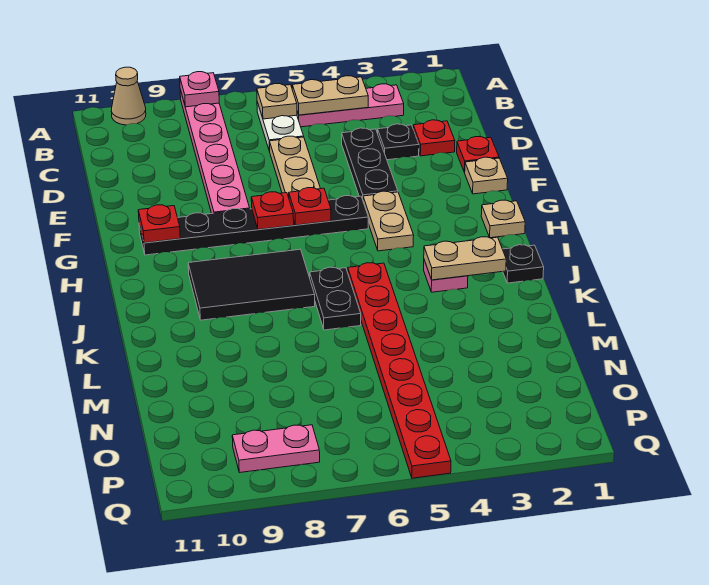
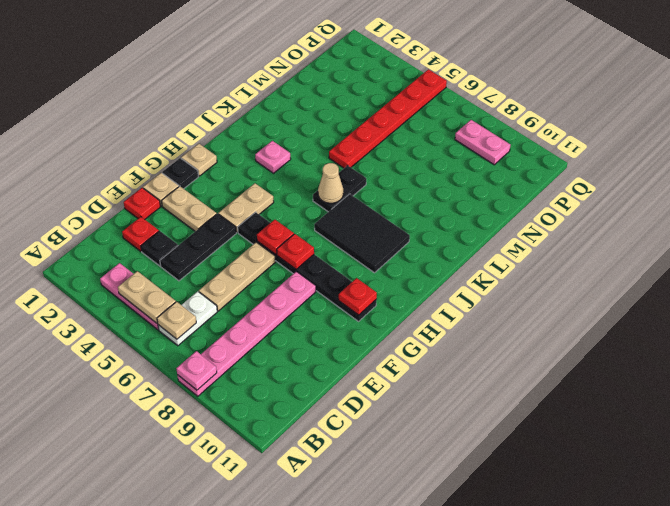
tan cone A10 level 1 -> tan cone J6 level 2
black plate J1 level 1 -> black plate G1 level 1
tan plate J2:J3 level 2 -> tan plate F2:F3 level 1
red plate J5:Q5 level 1 -> red plate L5:Q5 level 1

